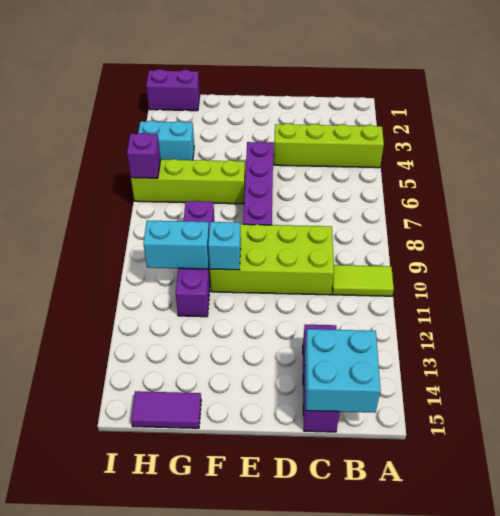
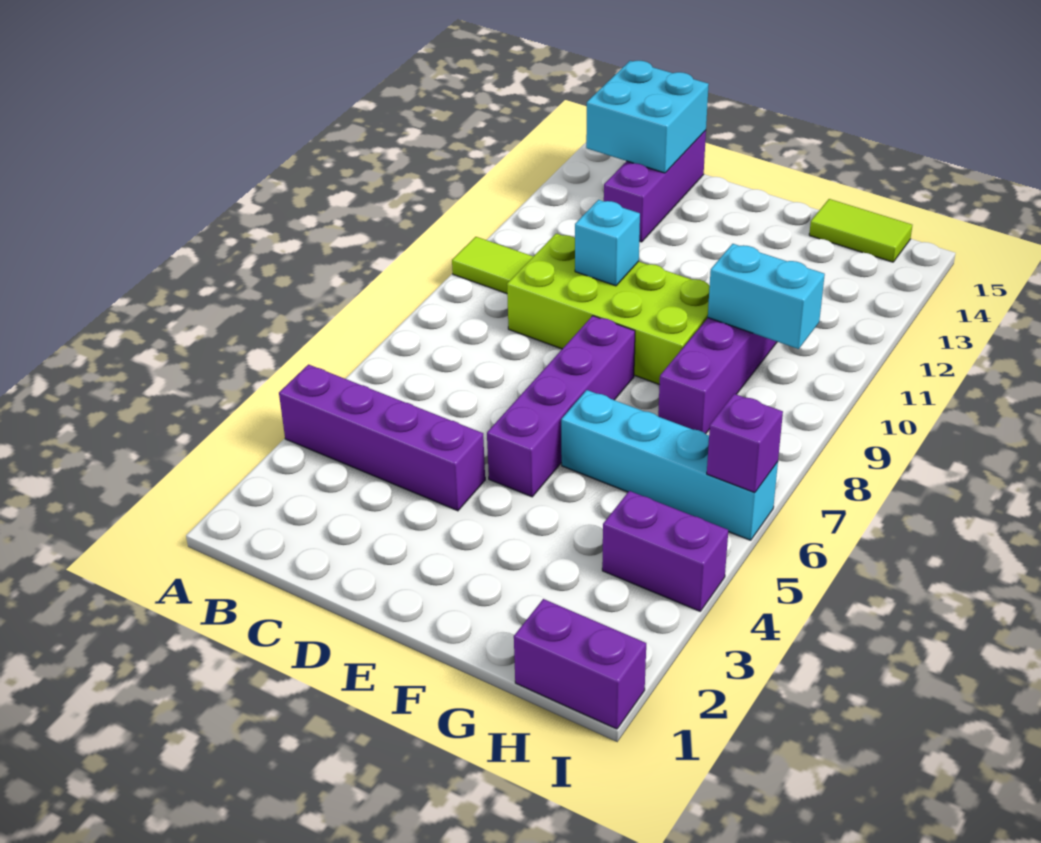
lime brick A4:D4 level 1 -> purple brick A4:D4 level 1
lime brick F6:I6 level 1 -> cyan brick F6:I6 level 1
cyan brick F10 level 2 -> cyan brick D10 level 2
purple tile G15:H15 level 1 -> lime tile G15:H15 level 1
cyan brick H4:I4 level 1 -> purple brick H4:I4 level 1

